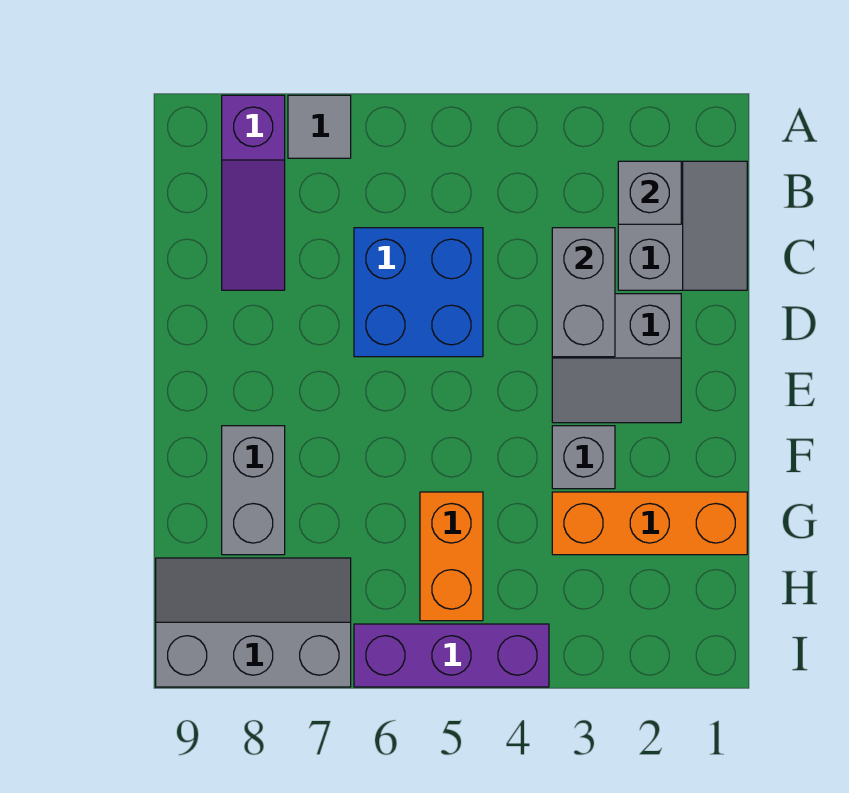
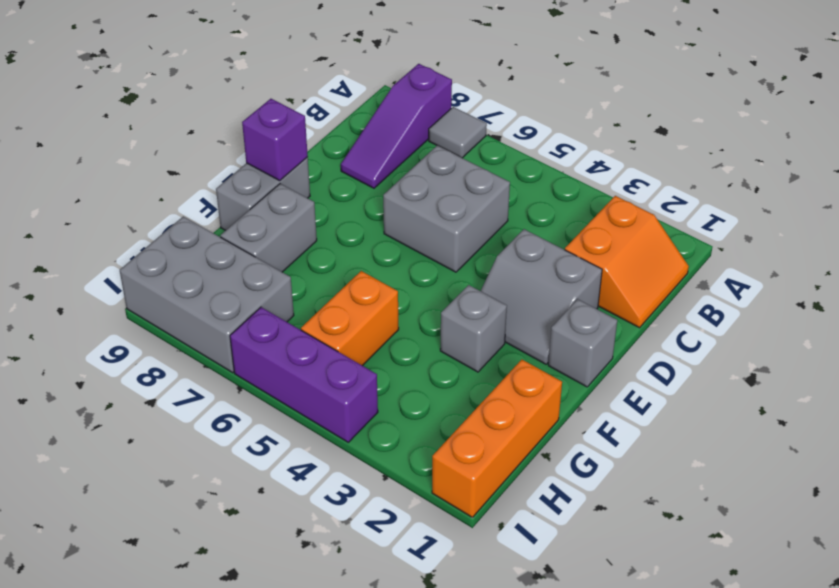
grey slope B1:C2 level 1 top 2 -> orange slope B1:C2 level 1 top 2
grey brick B2 level 2 -> grey brick E1 level 1
grey brick C3:D3 level 2 -> grey brick E9:F9 level 1
blue brick C5:D6 level 1 -> grey brick C5:D6 level 1
none -> purple brick E9 level 2
orange brick G1:G3 level 1 -> orange brick G1:I1 level 1
grey slope H7:I9 level 1 top I -> grey brick H7:I9 level 1

